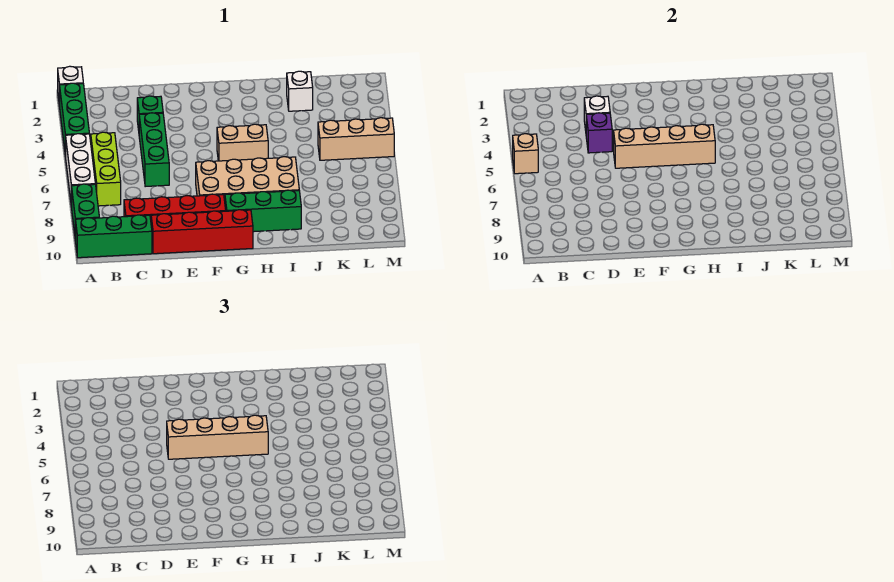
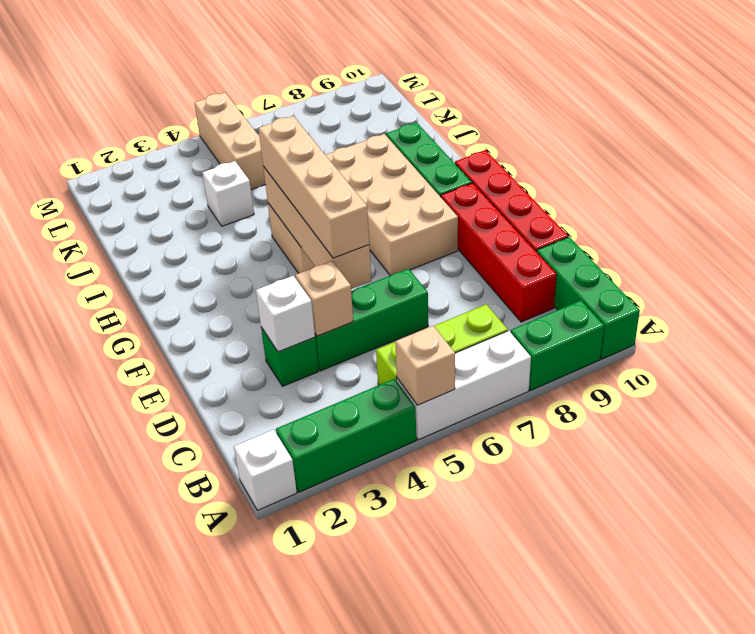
purple brick D4 level 2 -> tan brick D4 level 2
white brick J2 level 1 -> white brick J4 level 1

